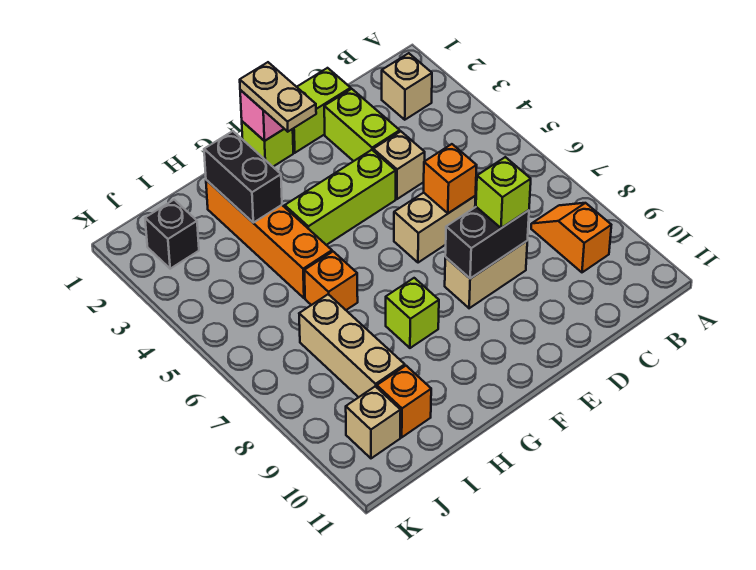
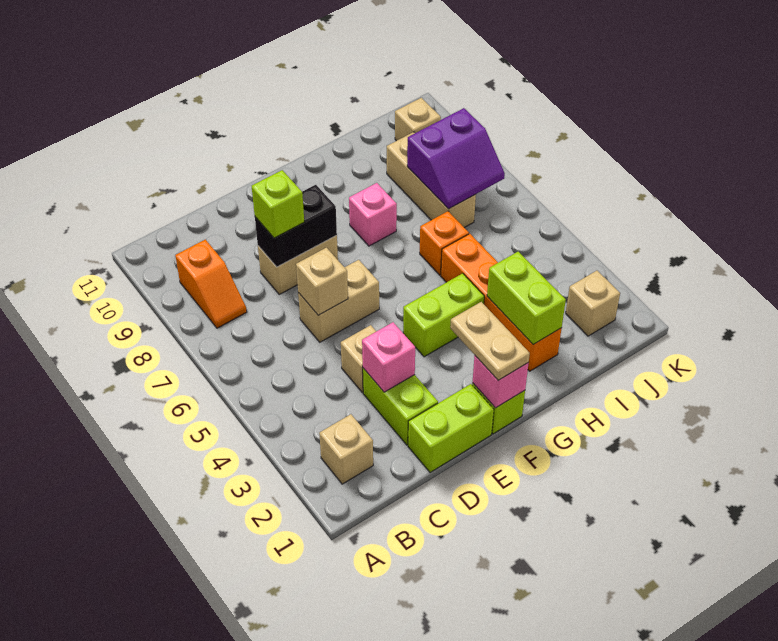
none -> pink brick D3 level 2
orange brick D6 level 2 -> tan brick D6 level 2
lime brick E4:G4 level 1 -> lime brick F4:G4 level 1
lime brick G8 level 1 -> pink brick G8 level 1
black brick H2:H3 level 2 -> lime brick H2:H3 level 2
none -> purple slope I7:J8 level 2 top 8
orange brick I10 level 1 -> none
black brick J2 level 1 -> tan brick J2 level 1

